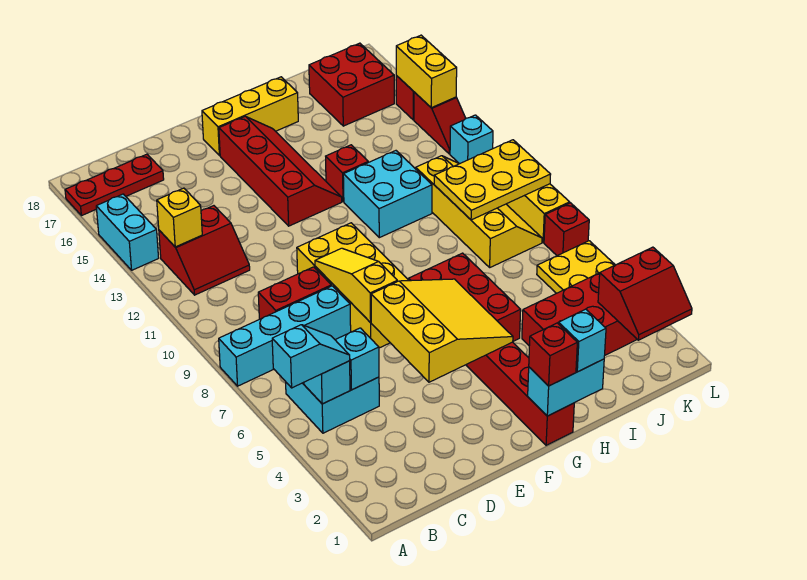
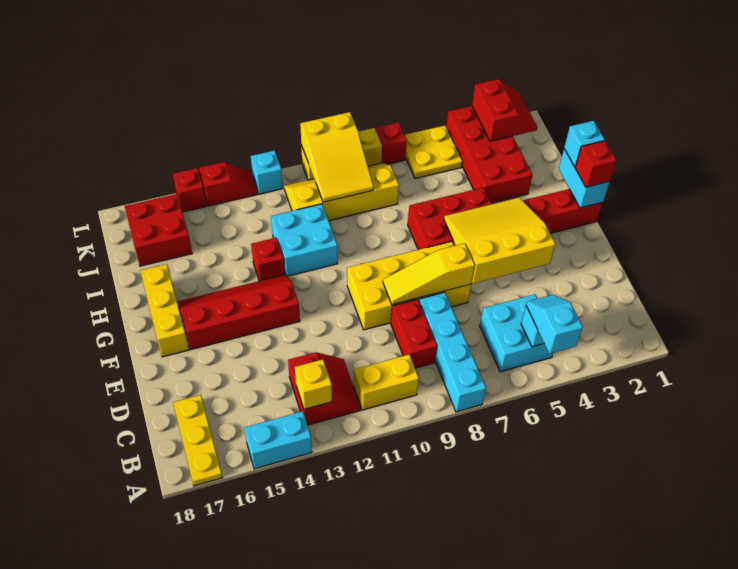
red plate A17:C17 level 1 -> yellow plate A17:C17 level 1
cyan brick C5 level 2 -> none
yellow plate J9:L10 level 2 -> yellow slope J9:L10 level 2 top L
yellow brick L14:L15 level 2 -> yellow brick B10:B11 level 1

